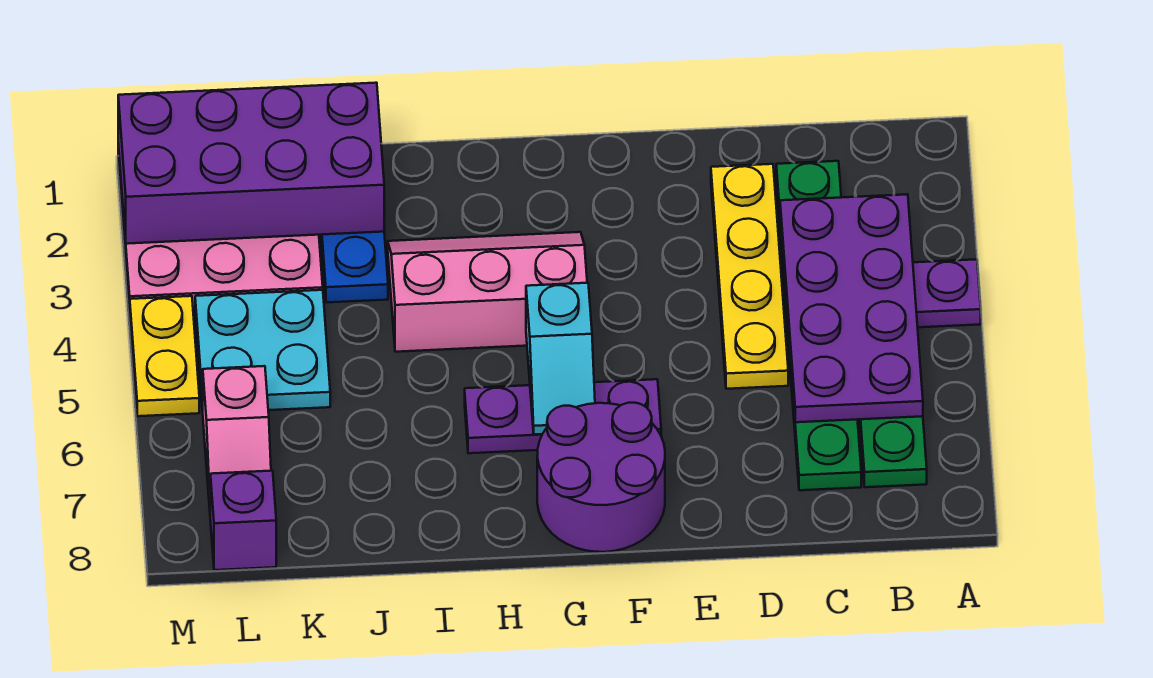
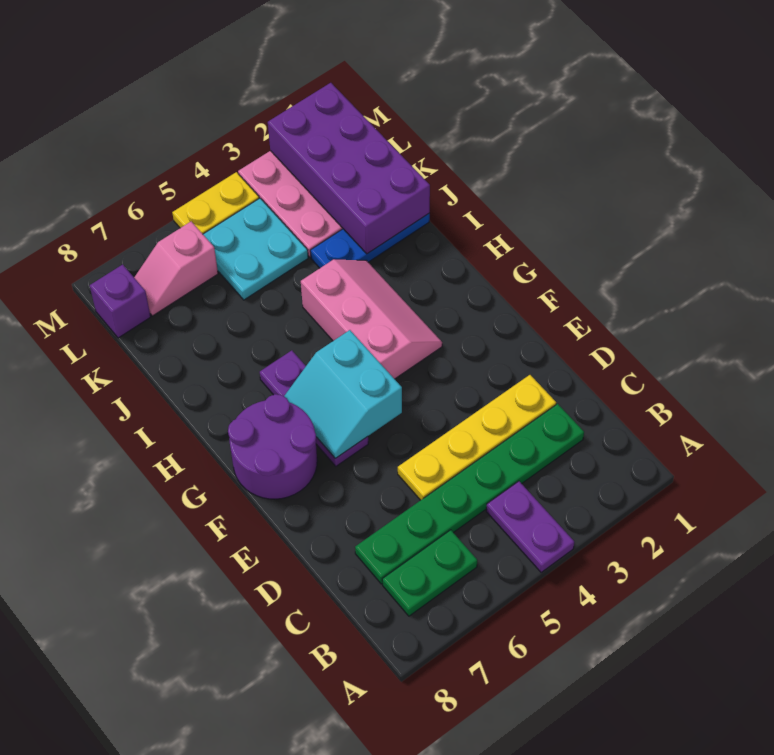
purple plate B3:C6 level 2 -> none
cyan slope G5:G6 level 2 top 5 -> cyan slope F5:G6 level 2 top 5

